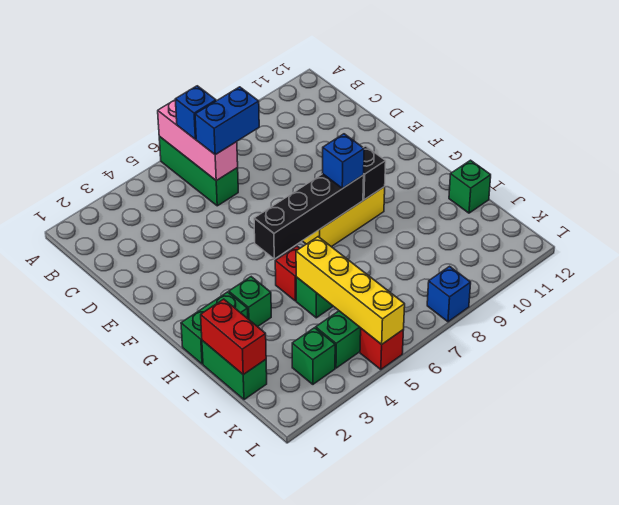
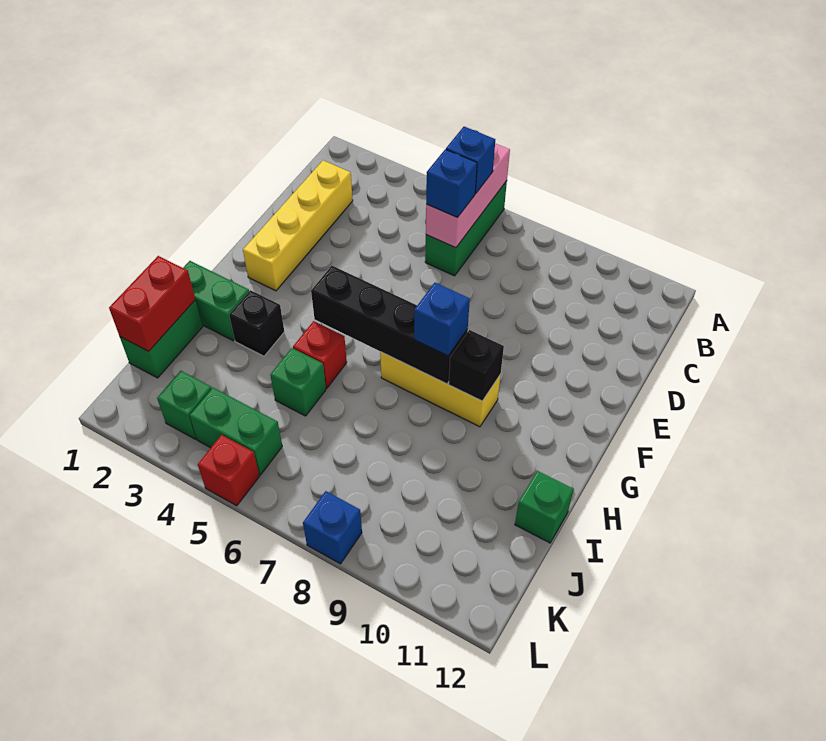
blue brick C6:C7 level 3 -> blue brick C6 level 3
green brick H3 level 1 -> black brick H3 level 1
yellow brick I5:L5 level 2 -> yellow brick C2:F2 level 1

